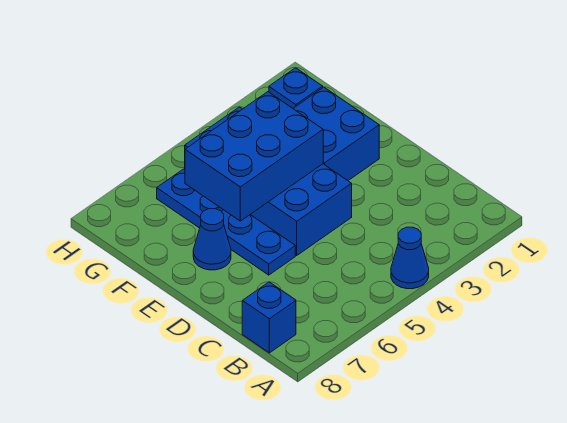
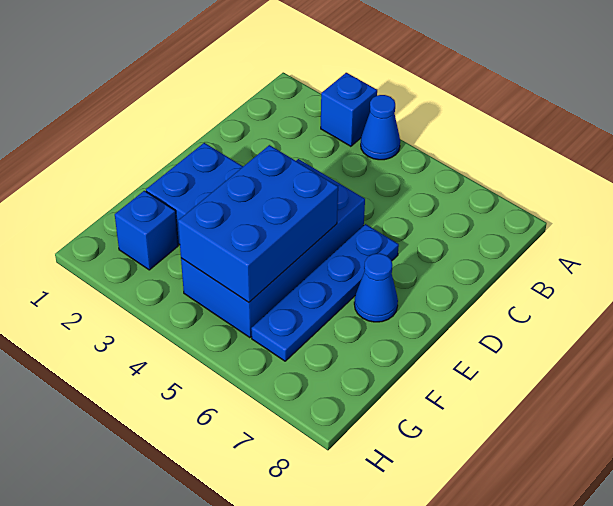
blue brick B8 level 1 -> blue brick A3 level 1
blue brick E4:F6 level 2 -> blue brick E4:G5 level 2

